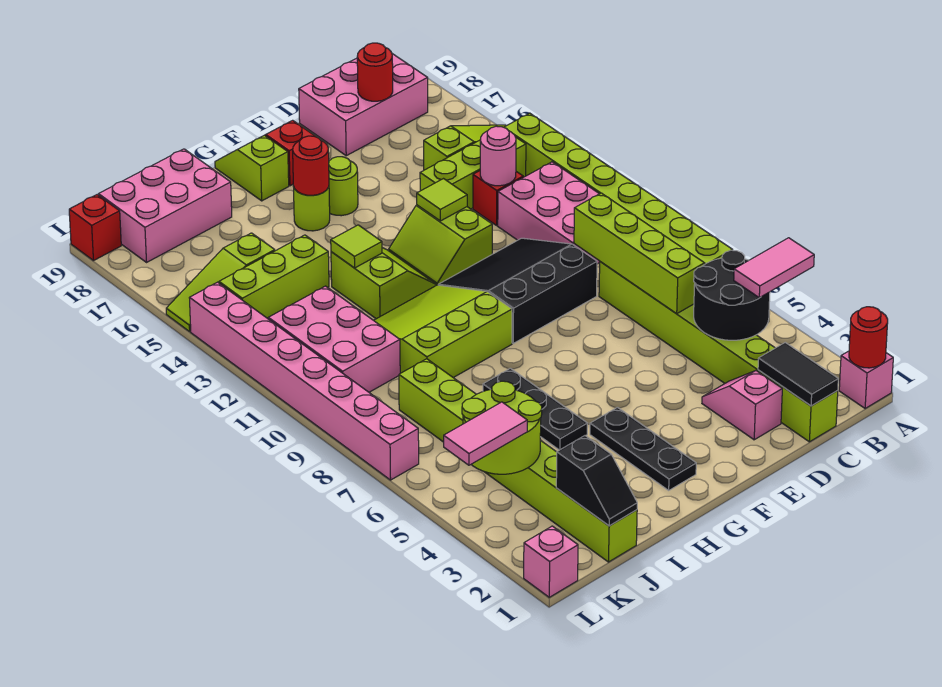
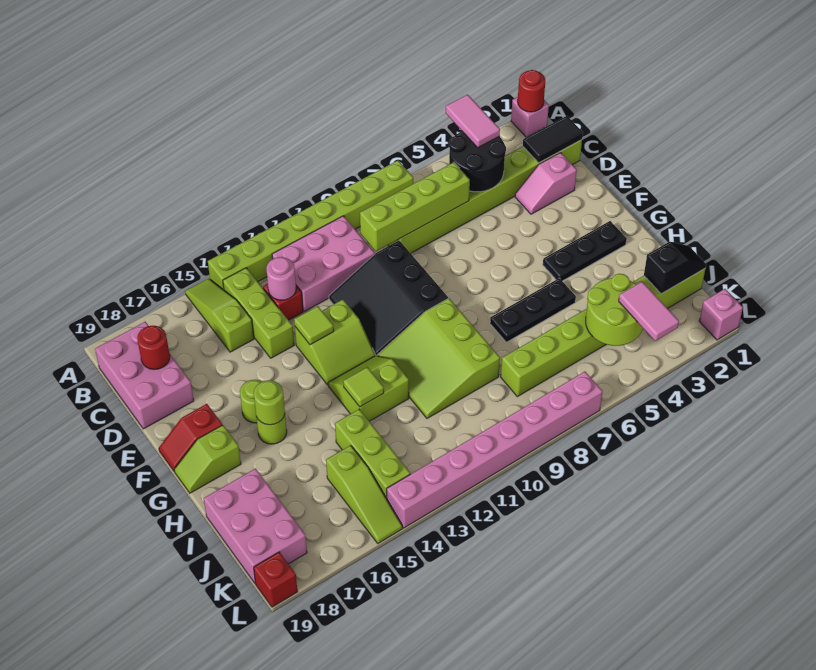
red round brick G16 level 2 -> lime round brick G16 level 2
pink brick J10:K12 level 1 -> none

